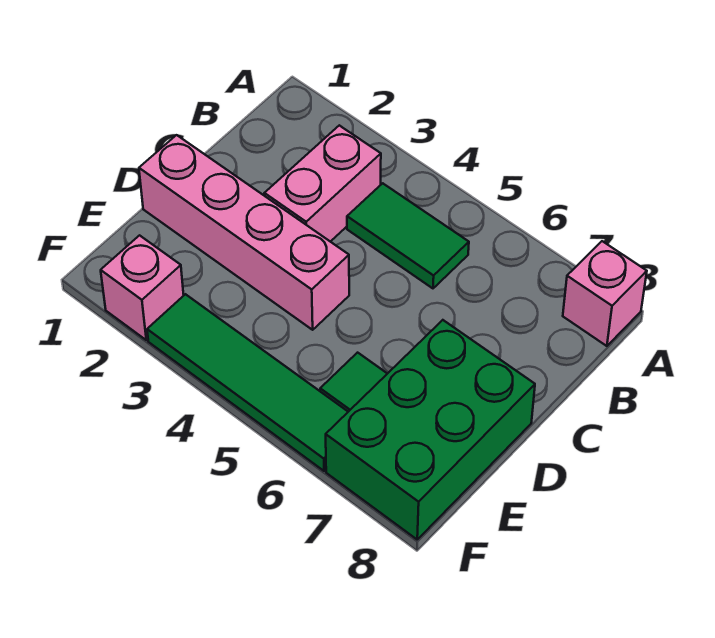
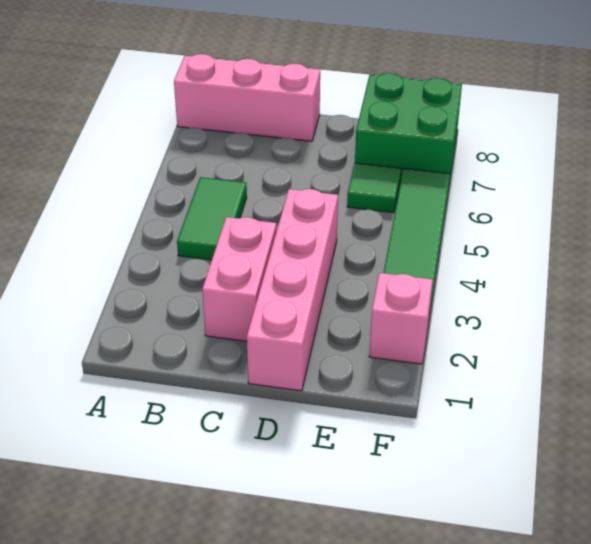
pink brick A8 level 1 -> pink brick A8:C8 level 1
pink brick B3:C3 level 1 -> pink brick C2:C3 level 1
green brick D7:F8 level 1 -> green brick E7:F8 level 1

